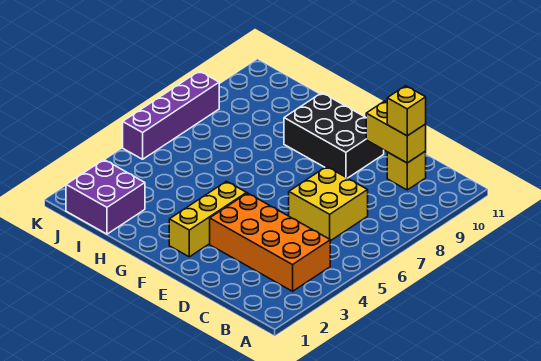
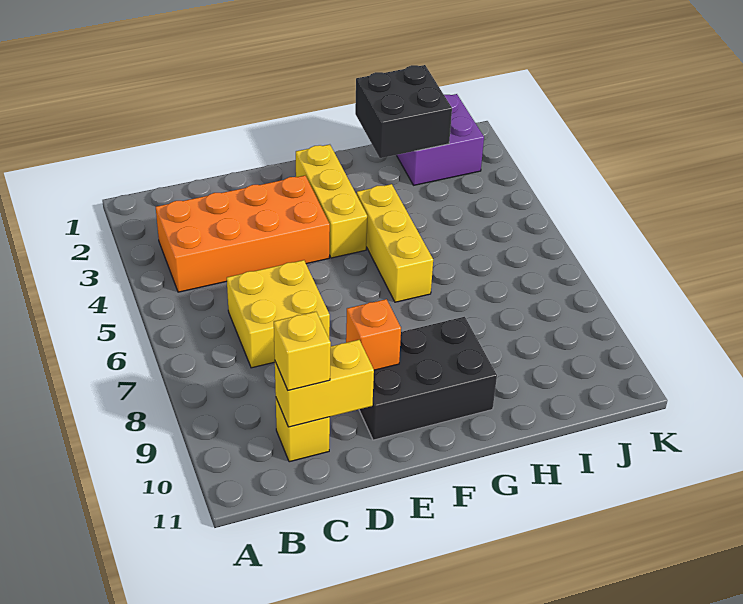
none -> orange brick E9 level 2
none -> yellow brick G4:G6 level 1
none -> black brick H1:I2 level 2
purple brick K5:K8 level 1 -> none

